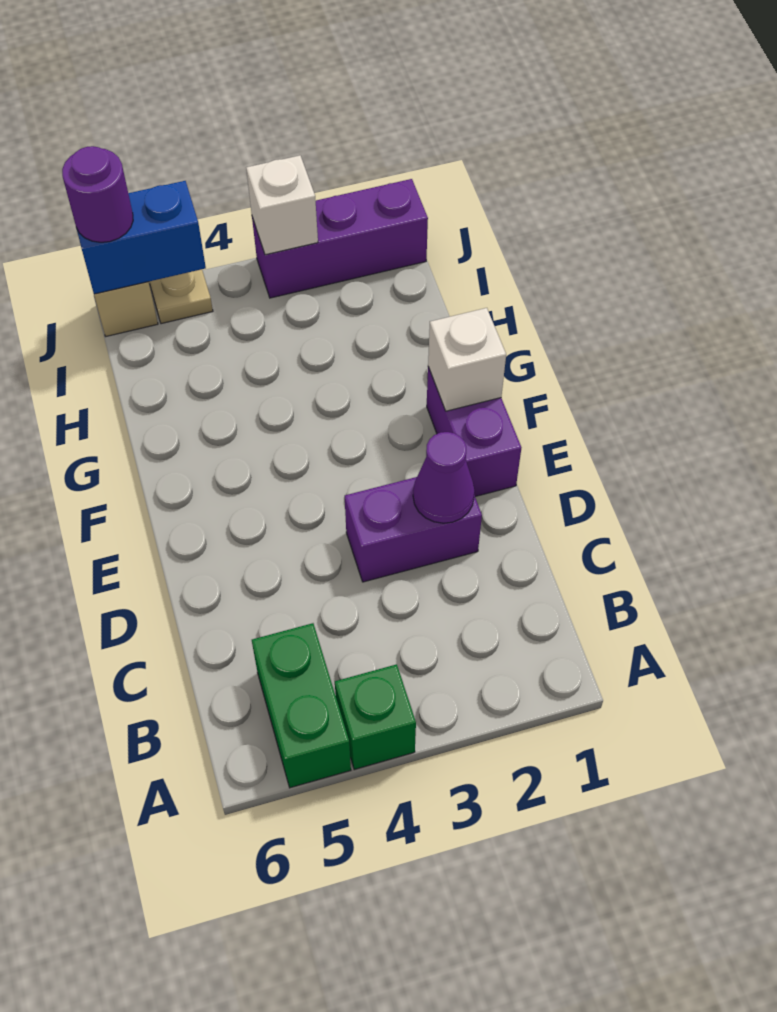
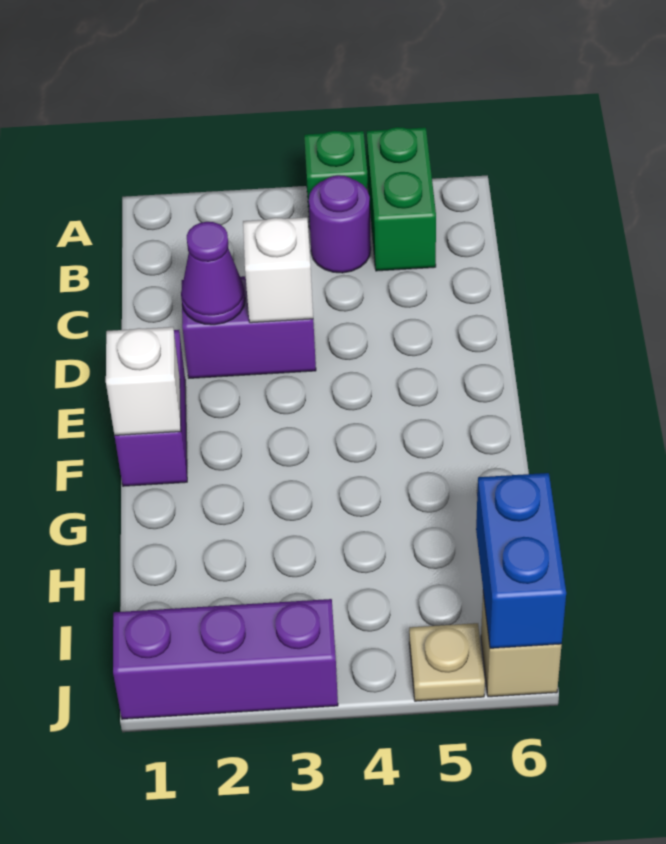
white brick J3 level 2 -> white brick D3 level 2
blue brick J5:J6 level 2 -> blue brick I6:J6 level 2
purple round brick J6 level 3 -> purple round brick B4 level 1

